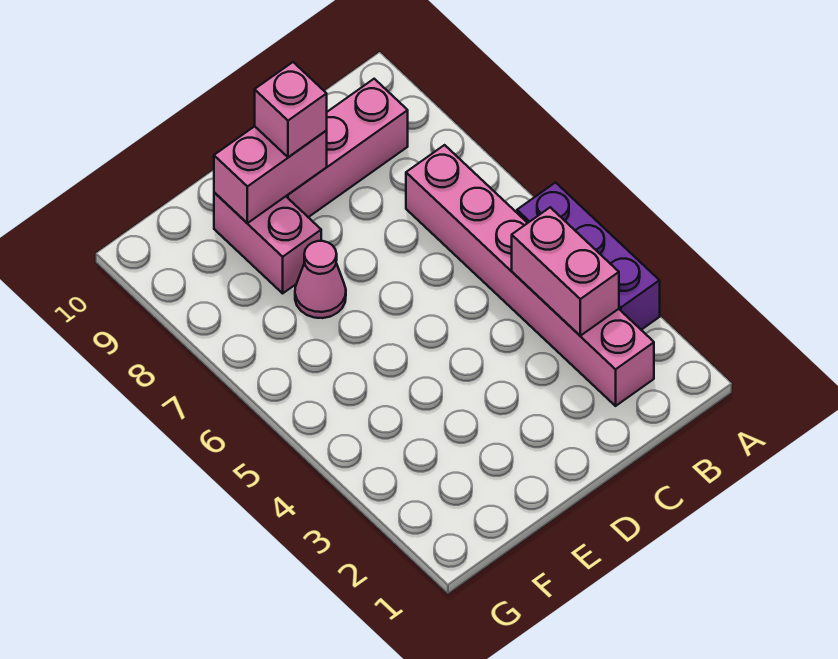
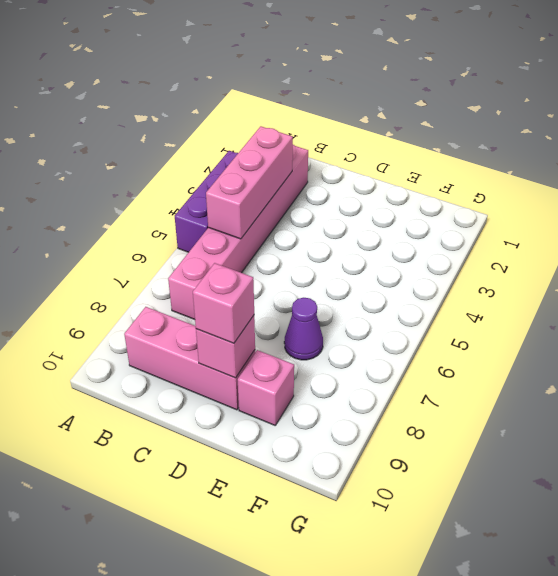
pink brick B3:B4 level 2 -> pink brick B3:B5 level 2
pink brick D9:E9 level 2 -> pink brick D9 level 2
pink cone E7 level 1 -> purple cone E7 level 1
pink brick E8:E9 level 1 -> pink brick E9 level 1

